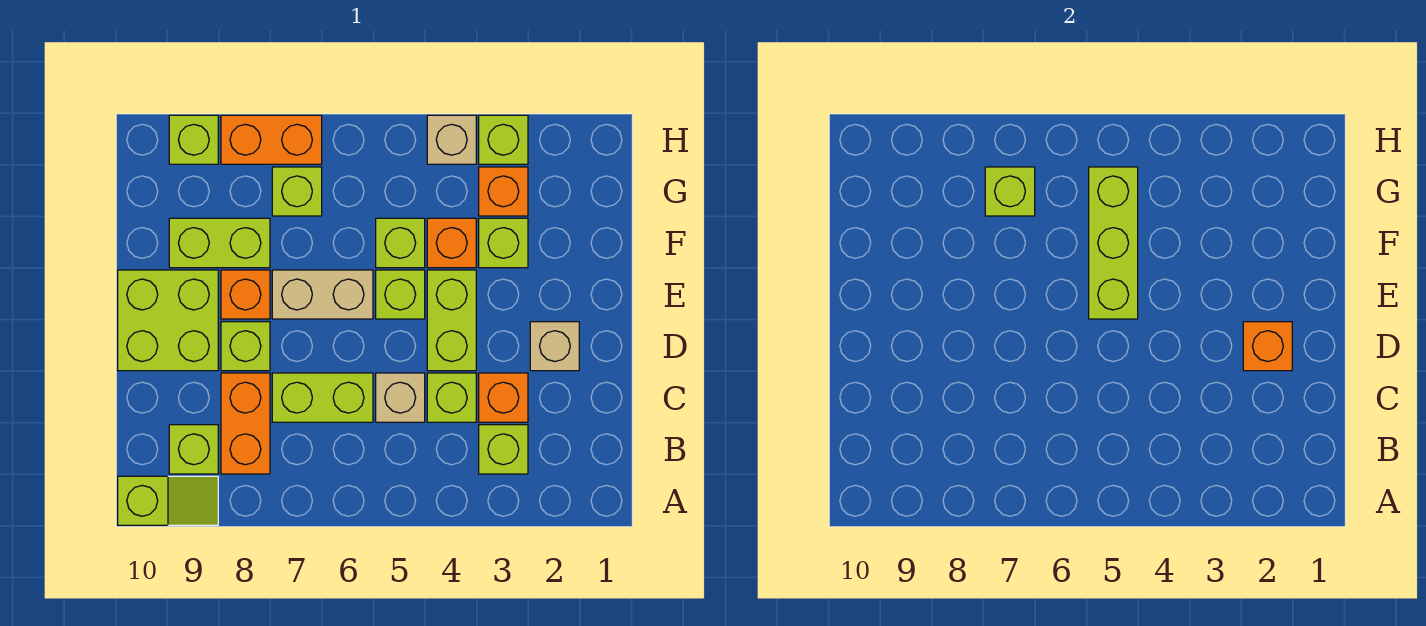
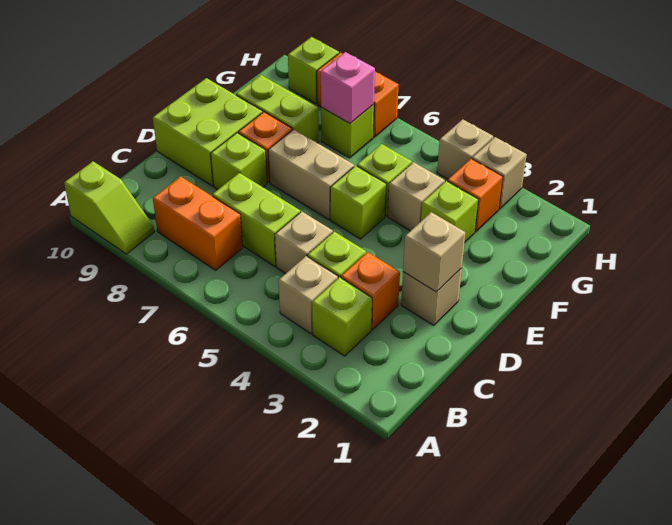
none -> tan brick B4 level 1
orange brick B8:C8 level 1 -> orange brick B7:B8 level 1
lime brick B9 level 1 -> none
orange brick D2 level 2 -> tan brick D2 level 2
lime brick D4:E4 level 1 -> none
lime brick E5:G5 level 2 -> none
orange brick F4 level 1 -> tan brick F4 level 1
lime brick G7 level 2 -> pink brick G7 level 2
lime brick H3 level 1 -> tan brick H3 level 1

